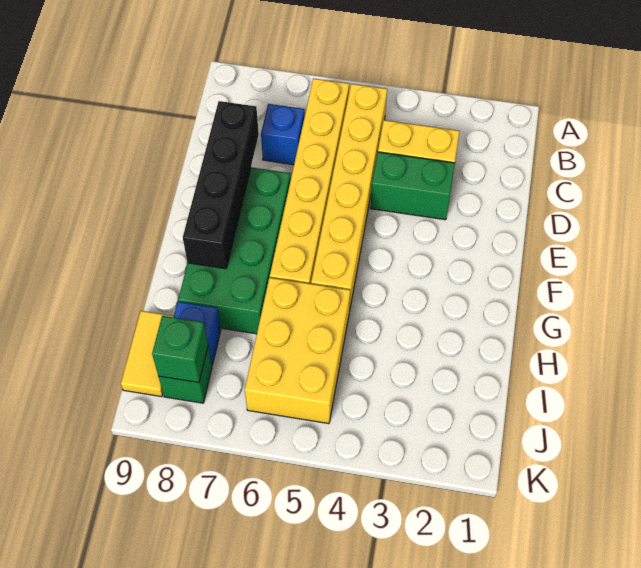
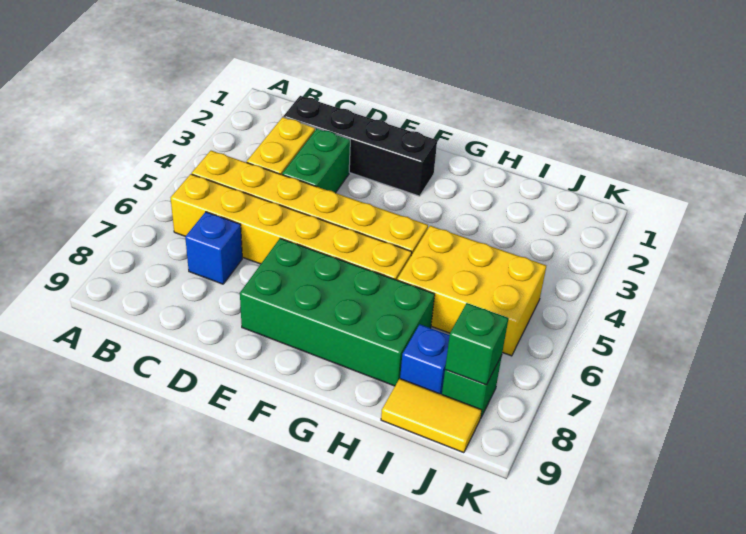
black brick D8:G8 level 2 -> black brick C2:F2 level 1

